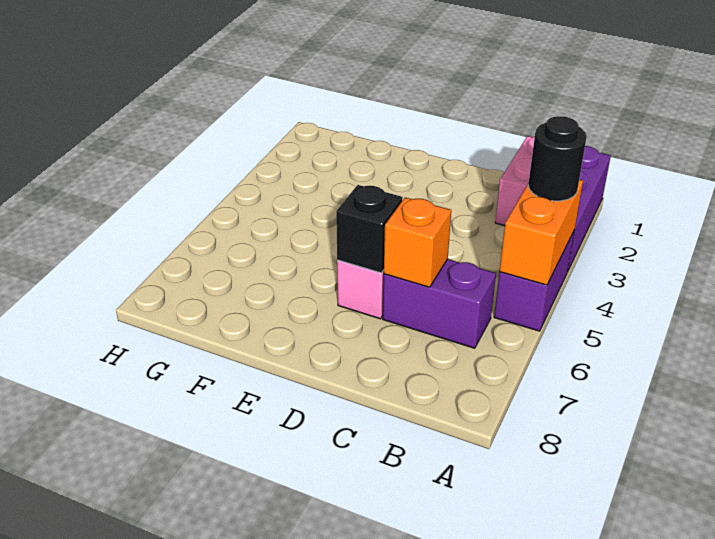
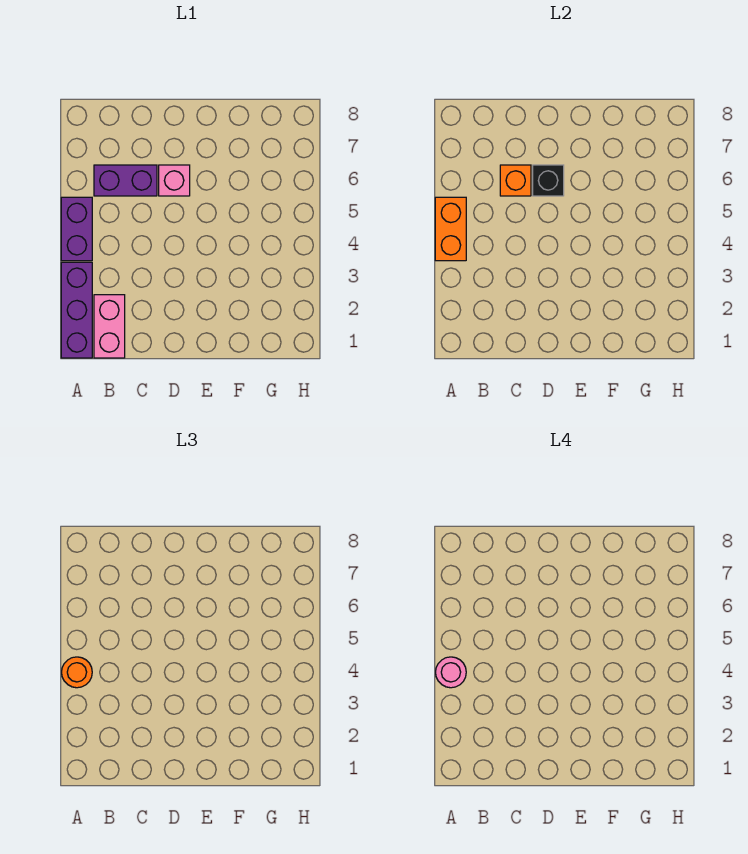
black round brick A4 level 3 -> orange round brick A4 level 3
none -> pink round brick A4 level 4

